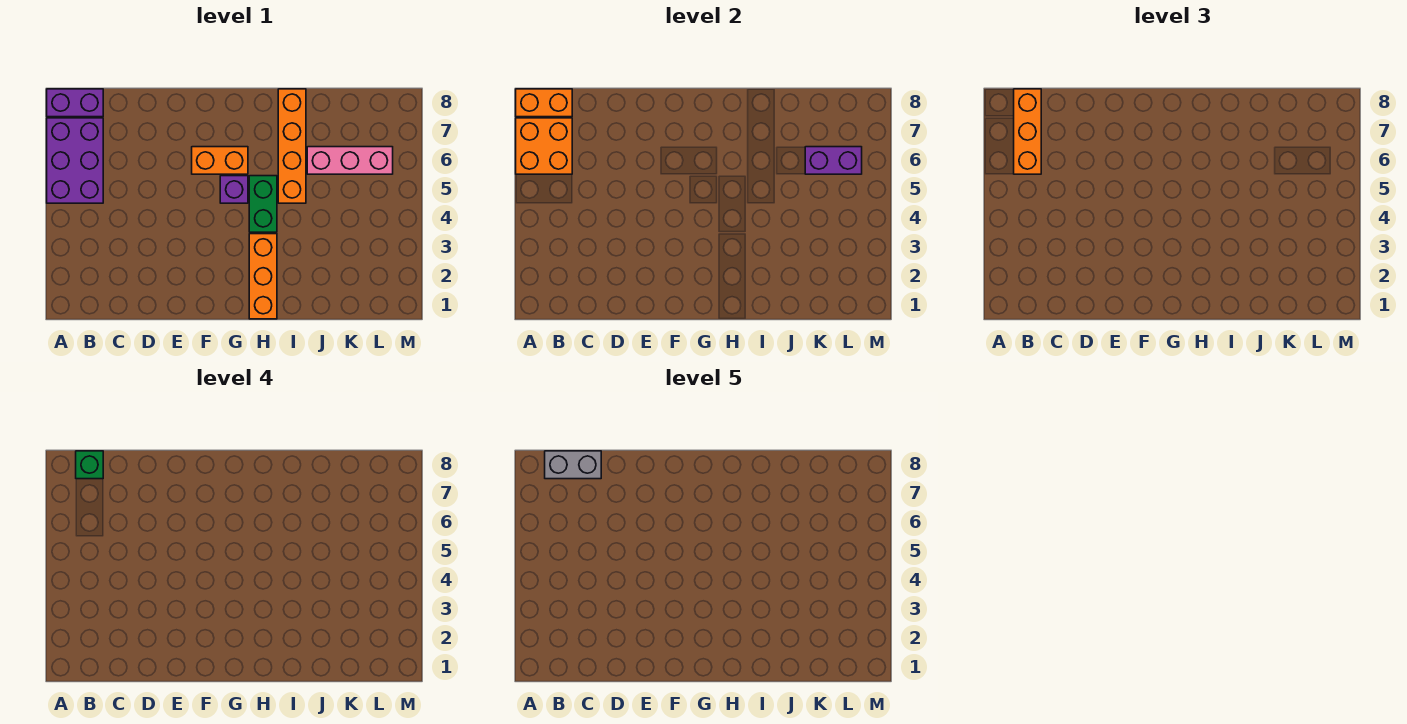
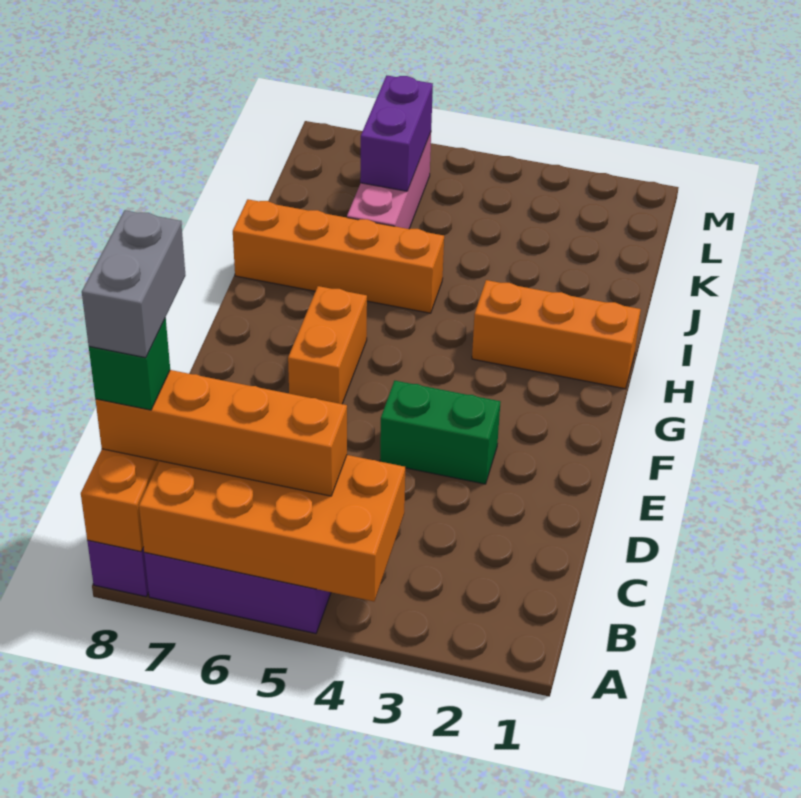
orange brick A6:B7 level 2 -> orange brick A4:B7 level 2
orange brick B6:B8 level 3 -> orange brick B5:B8 level 3
purple brick G5 level 1 -> none
green brick H4:H5 level 1 -> green brick E3:E4 level 1

